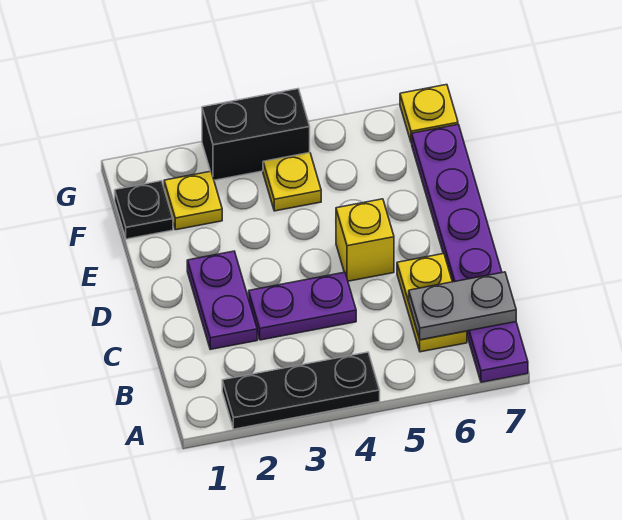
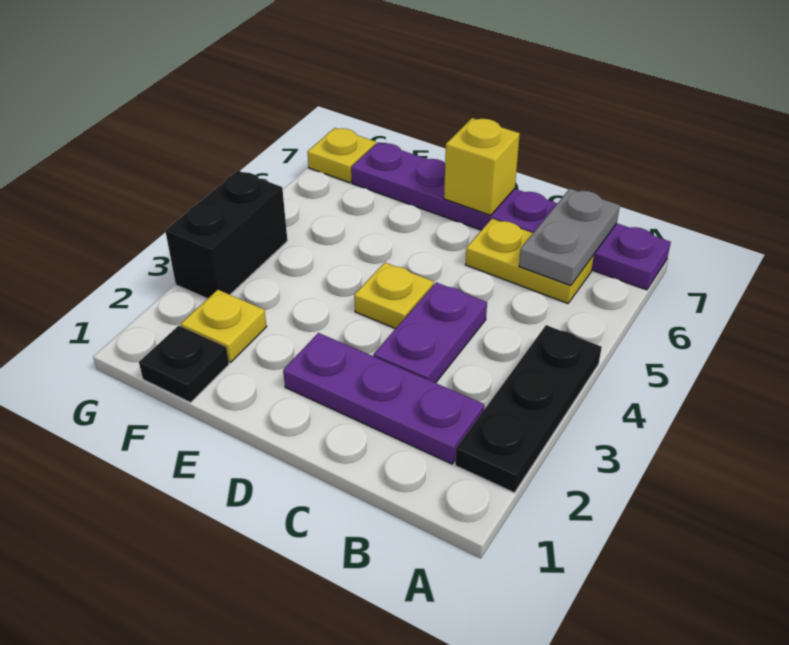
purple plate C2:D2 level 1 -> purple plate B2:D2 level 1
yellow brick D5 level 1 -> yellow brick D7 level 2
yellow plate F4 level 1 -> yellow plate D4 level 1

